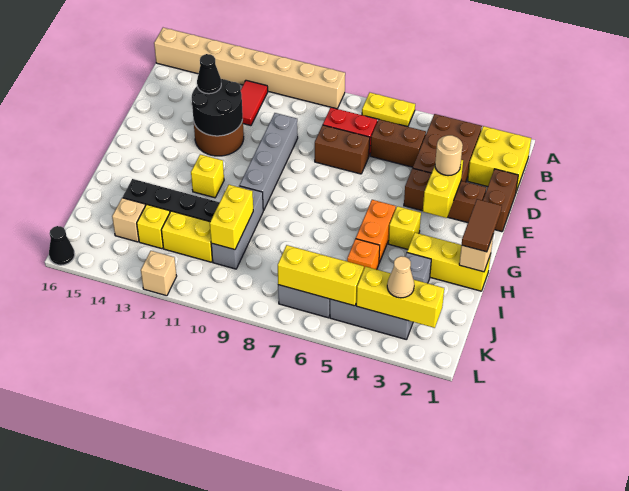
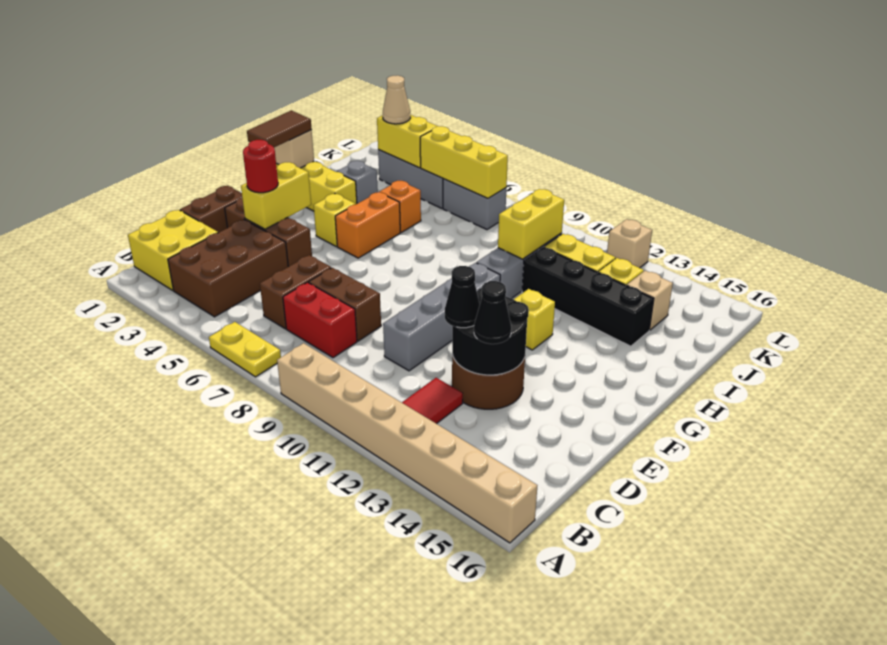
brown brick C5:C6 level 1 -> brown brick C6:D6 level 1
tan round brick E3 level 3 -> red round brick E3 level 3
yellow brick K2:K4 level 2 -> yellow brick K3:K4 level 2
black cone L16 level 1 -> black cone D12 level 3

